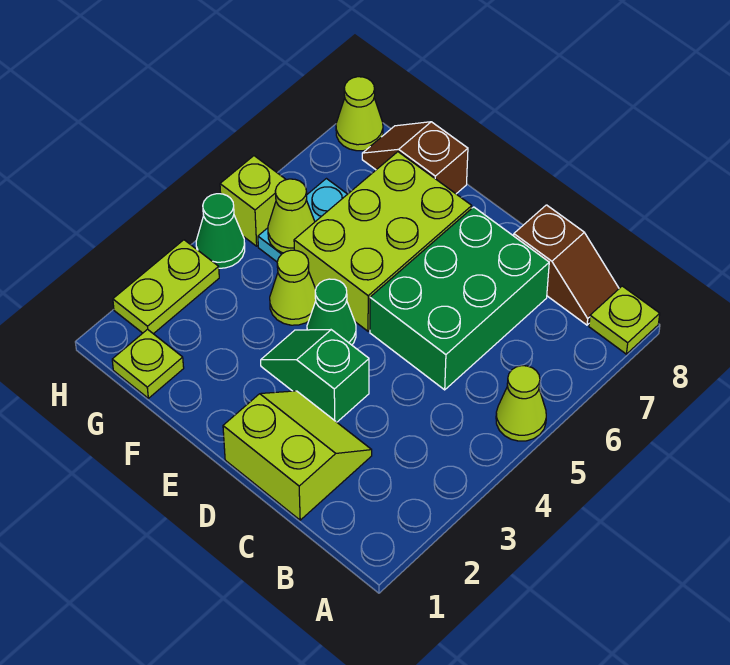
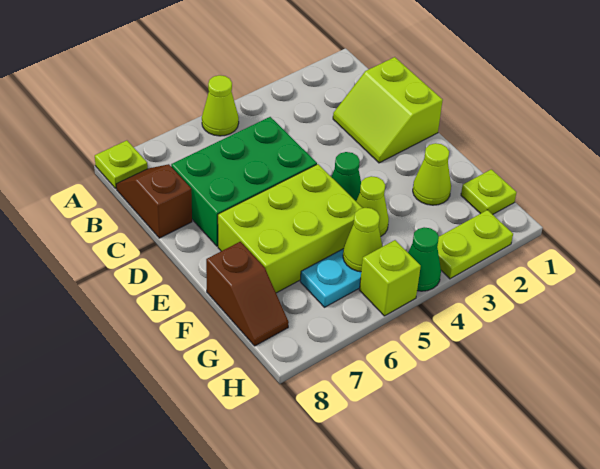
green slope D3:E3 level 1 top D -> none
lime cone H8 level 1 -> lime cone F2 level 1

